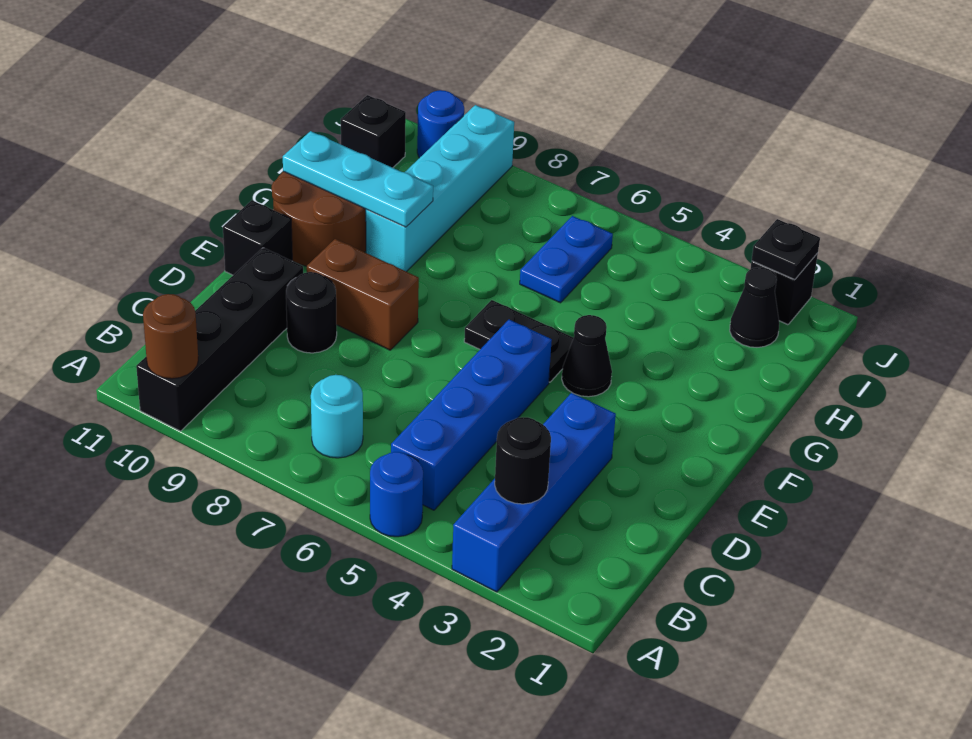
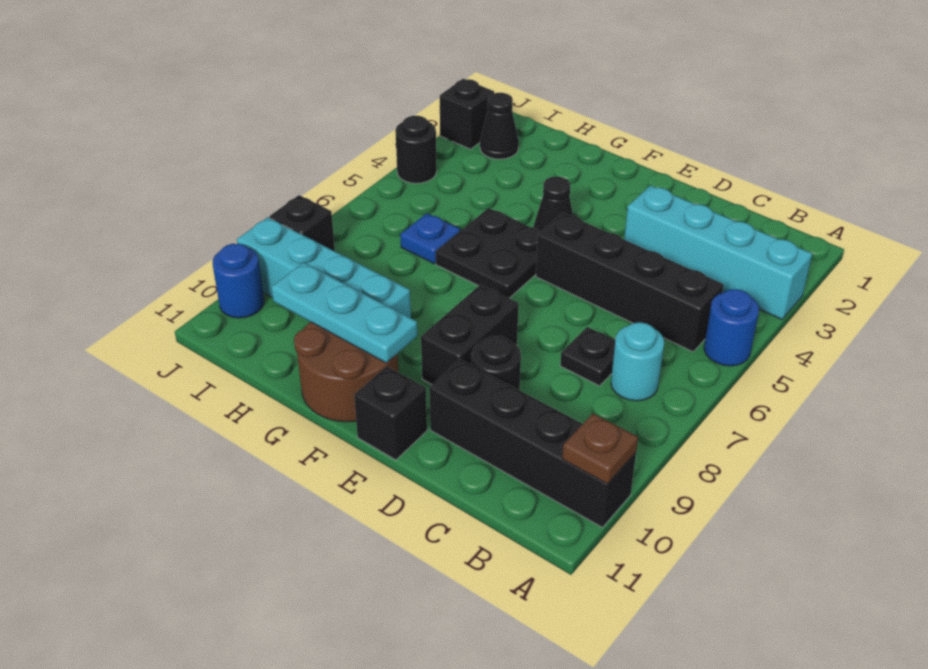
blue brick A3:D3 level 1 -> cyan brick A3:D3 level 1
brown round brick A10 level 2 -> brown plate A10 level 2
black round brick B3 level 2 -> black round brick J4 level 1
blue brick B5:E5 level 1 -> black brick B5:E5 level 1
brown brick E8:E9 level 1 -> black brick E8:E9 level 1
black plate F5:F6 level 1 -> black plate F5:G6 level 1
cyan plate G9:G11 level 2 -> cyan plate F10:H10 level 2
blue plate H6:I6 level 1 -> blue plate H6 level 1
black brick I11 level 1 -> black brick J8 level 1
black plate J2 level 2 -> black plate C7 level 1

